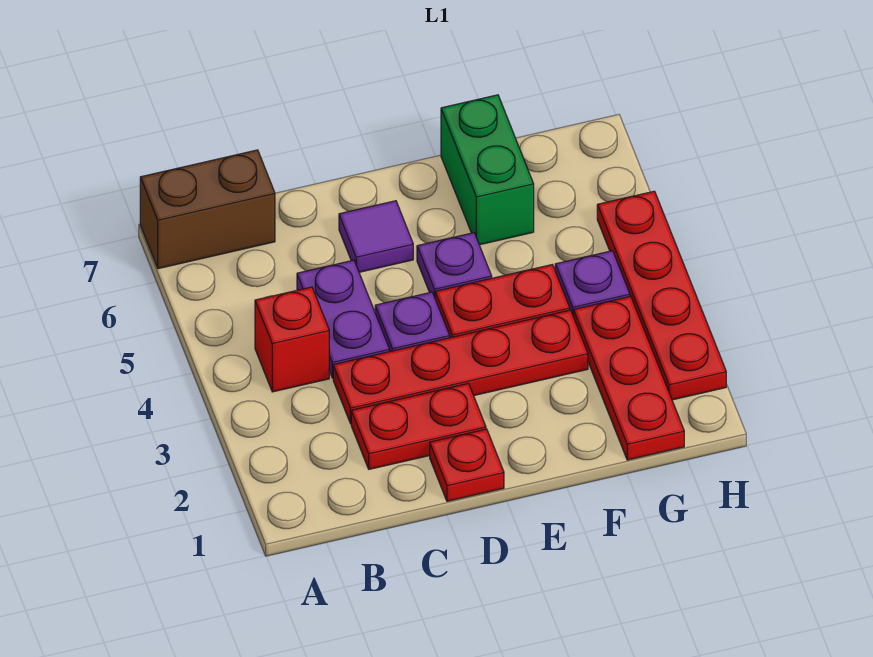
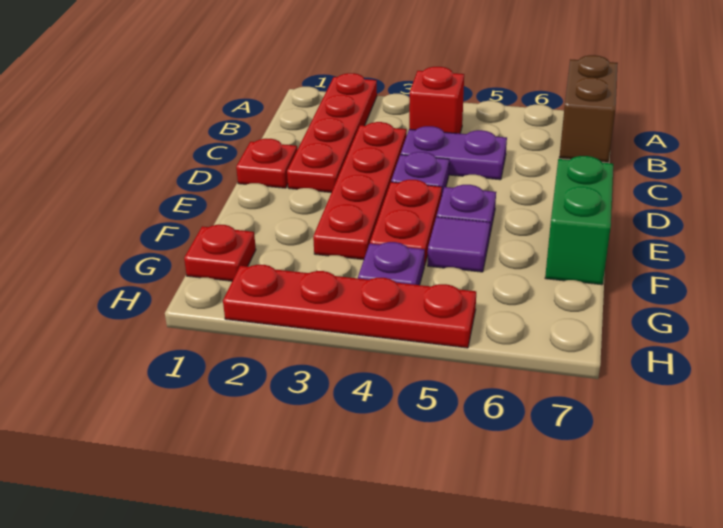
red plate C2:D2 level 1 -> red plate A2:D2 level 1
purple tile D6 level 1 -> purple tile F5 level 1
green brick F6:F7 level 1 -> green brick E7:F7 level 1
red plate G1:G3 level 1 -> red plate G1 level 1

